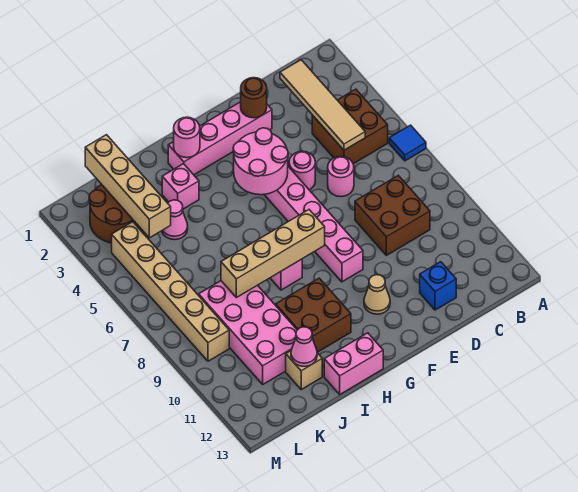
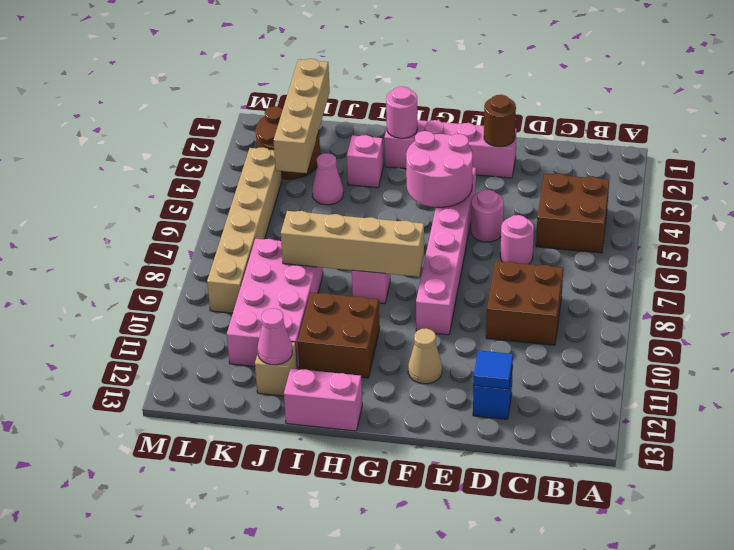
blue tile A6 level 1 -> blue tile D12 level 2
tan tile C2:C5 level 2 -> none

